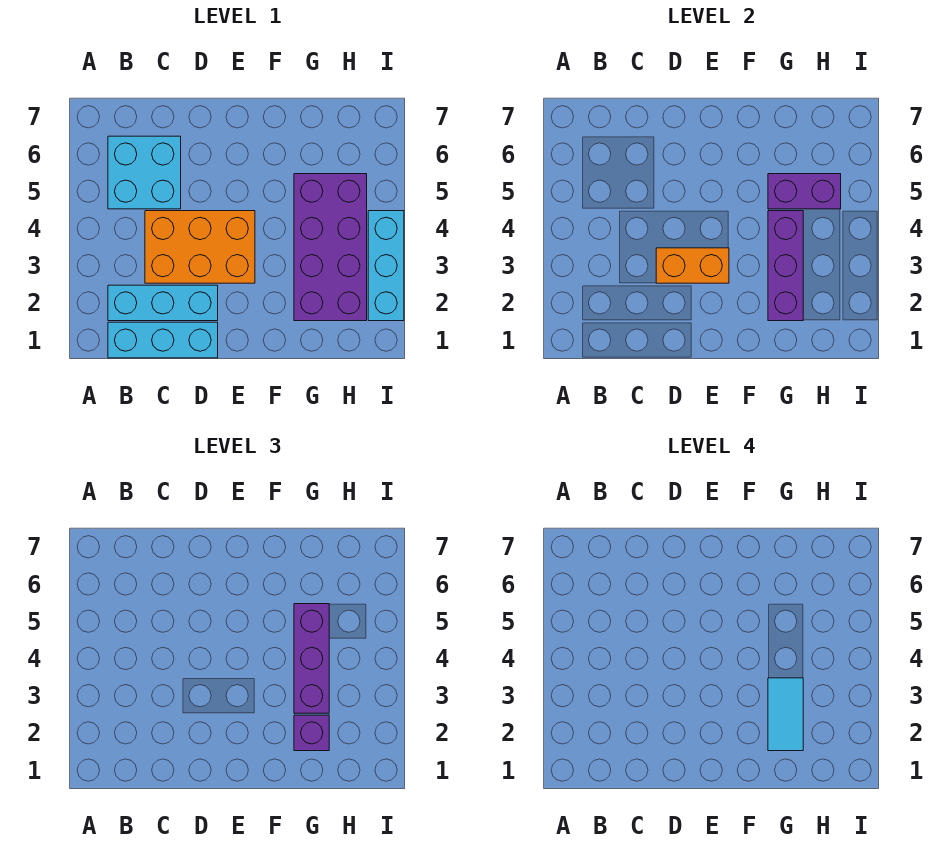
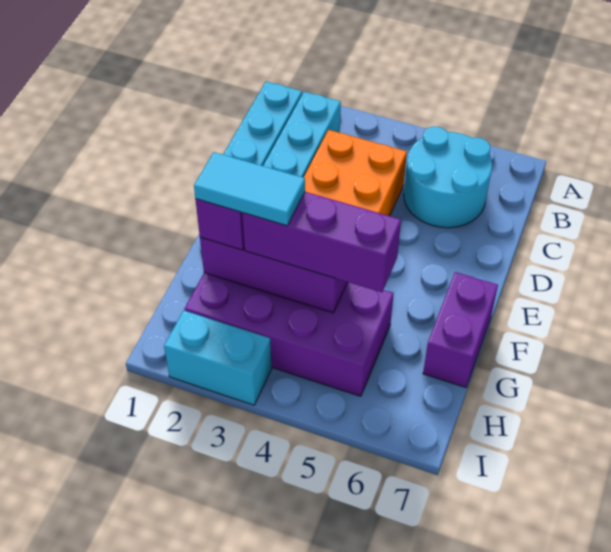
cyan brick B5:C6 level 1 -> cyan round brick B5:C6 level 1
orange brick D3:E3 level 2 -> none
purple brick G5:H5 level 2 -> purple brick F7:G7 level 1
cyan brick I2:I4 level 1 -> cyan brick I2:I3 level 1

